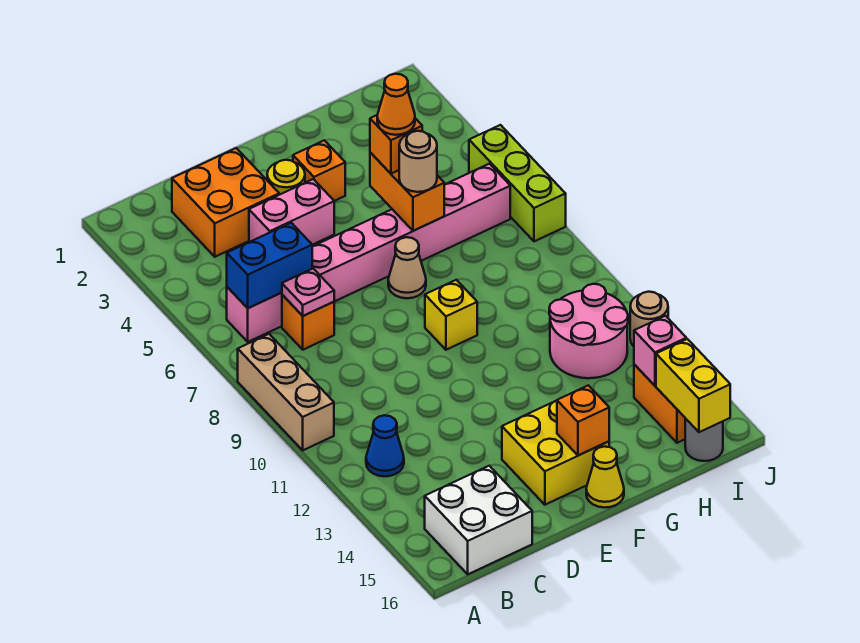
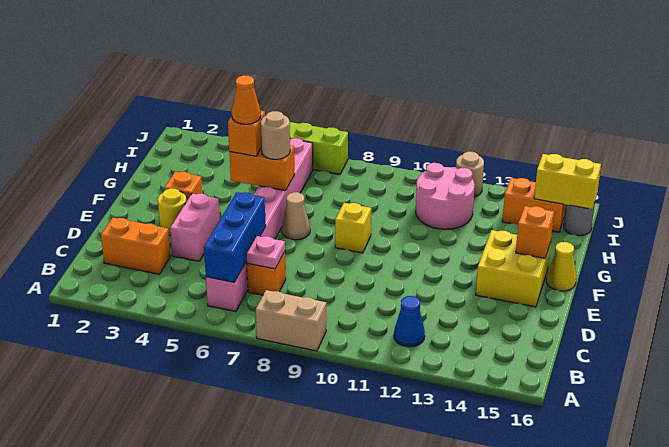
tan brick A8:A10 level 1 -> tan brick A8:A9 level 1
blue brick B6:C6 level 2 -> blue brick B6:D6 level 2
white brick B15:C16 level 1 -> none
orange brick C2:D3 level 1 -> orange brick C2:C3 level 1
pink brick I14 level 2 -> none

